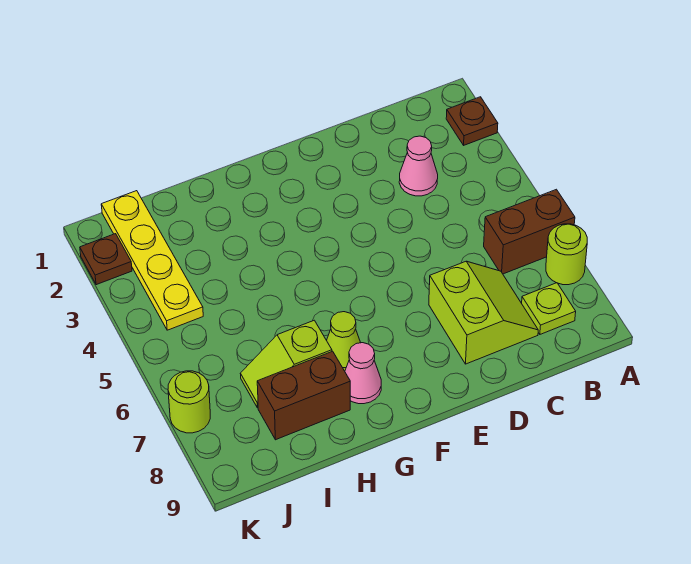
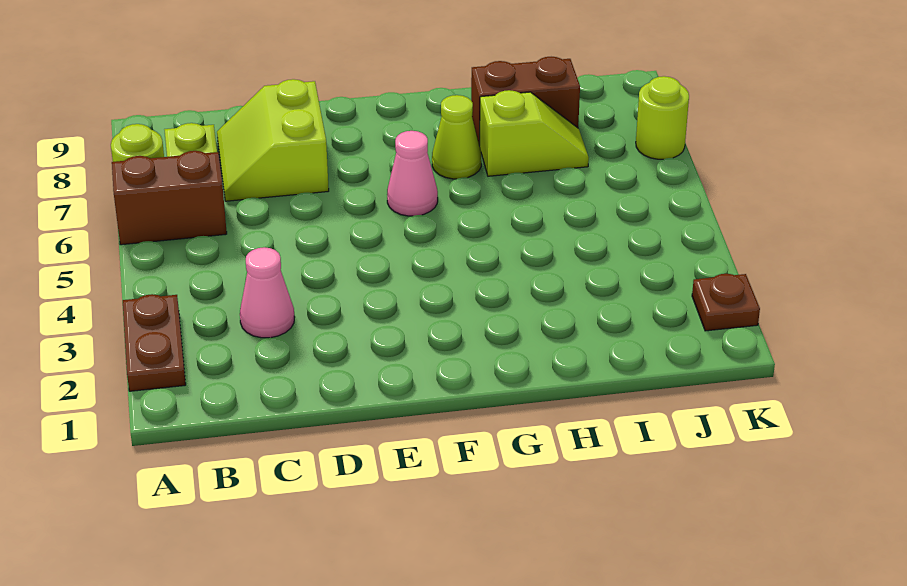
brown plate A2 level 1 -> brown plate A2:A3 level 1
pink cone G8 level 1 -> pink cone F6 level 1
yellow plate J1:J4 level 1 -> none

